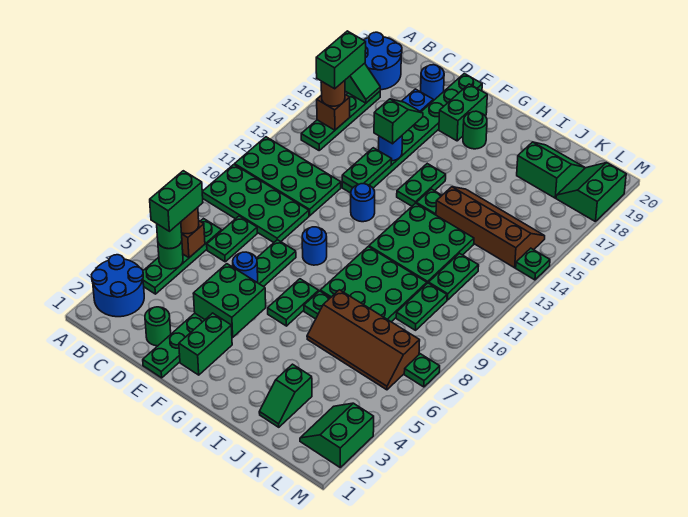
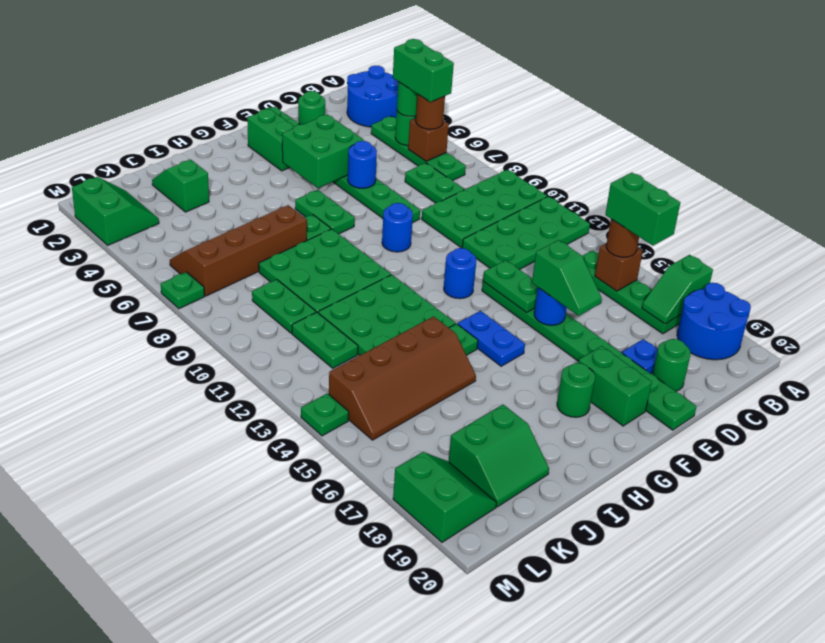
blue round brick D19 level 1 -> green round brick D19 level 1
green plate G14:G15 level 1 -> blue plate G14:G15 level 1

